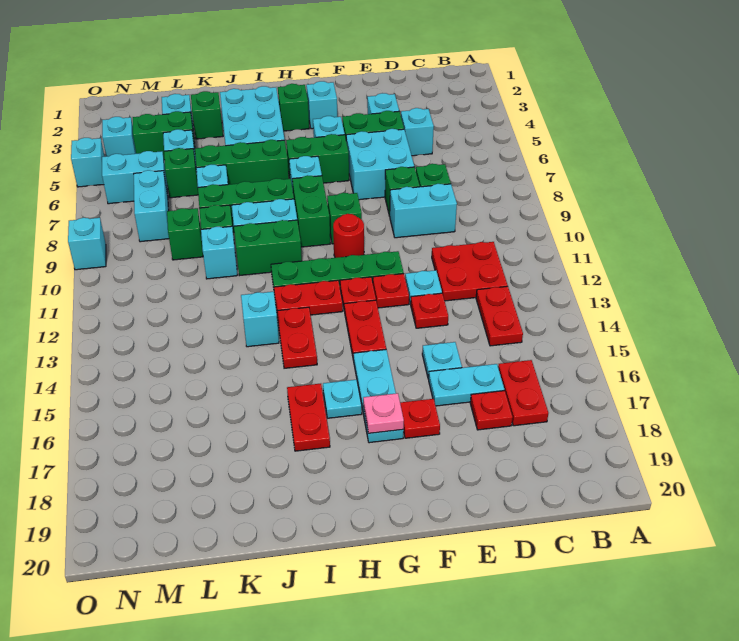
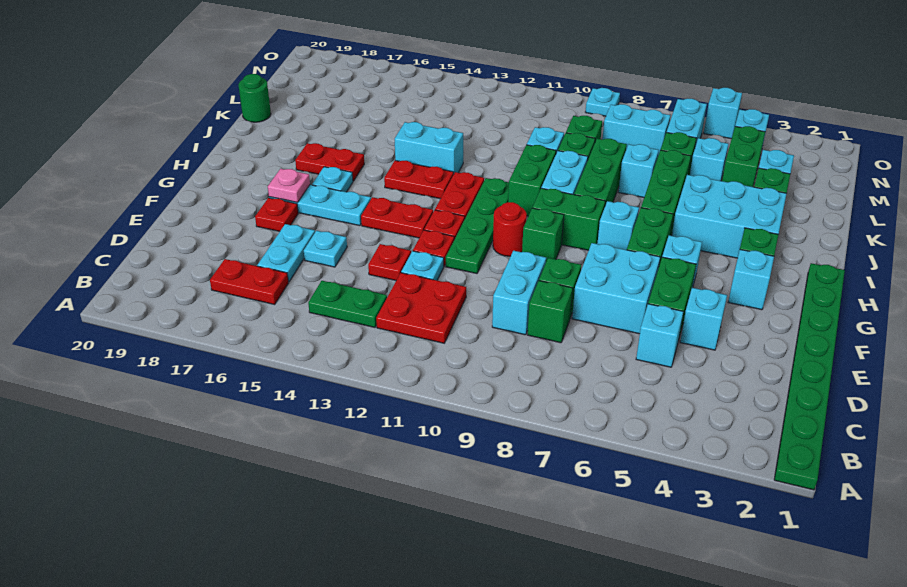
none -> green plate A1:H1 level 1
red plate C13:C14 level 1 -> green plate C13:C14 level 1
red plate D17 level 1 -> none
cyan brick J13 level 1 -> cyan brick J13:J14 level 1
none -> green round brick K20 level 1
cyan brick O9 level 1 -> cyan plate O9 level 1

